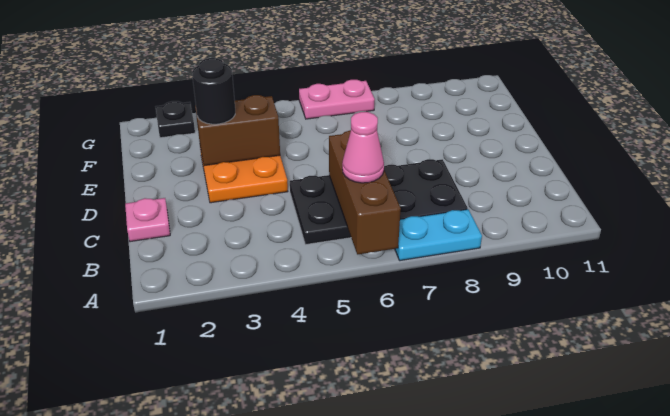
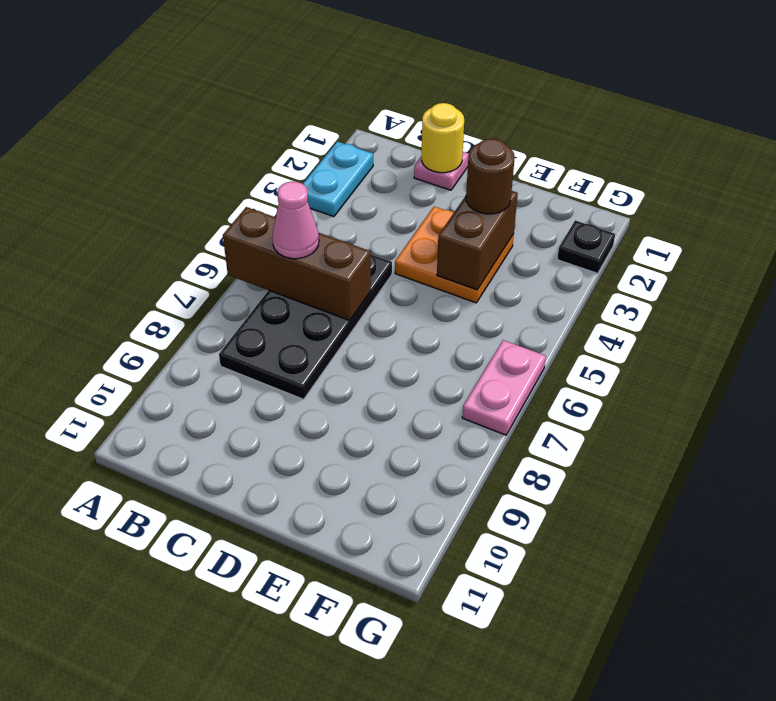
cyan plate A7:A8 level 1 -> cyan plate A2:A3 level 1
none -> yellow round brick C1 level 2
black round brick E3 level 3 -> brown round brick E3 level 3

